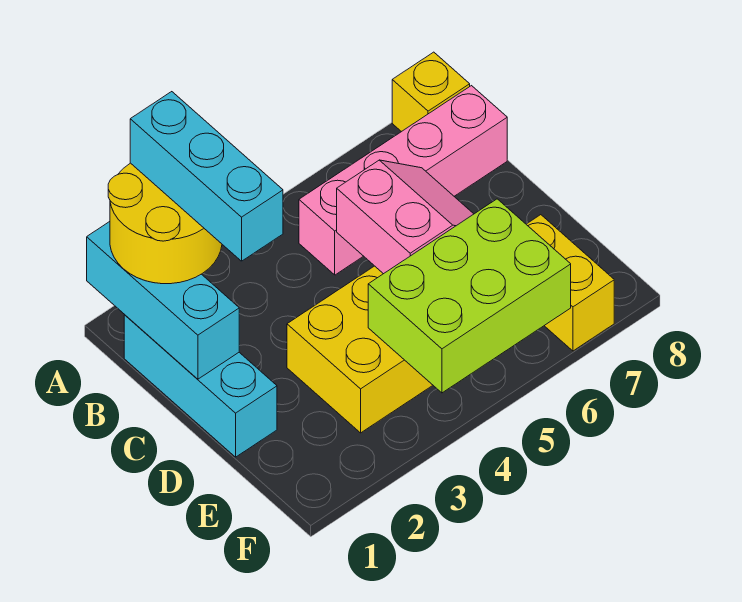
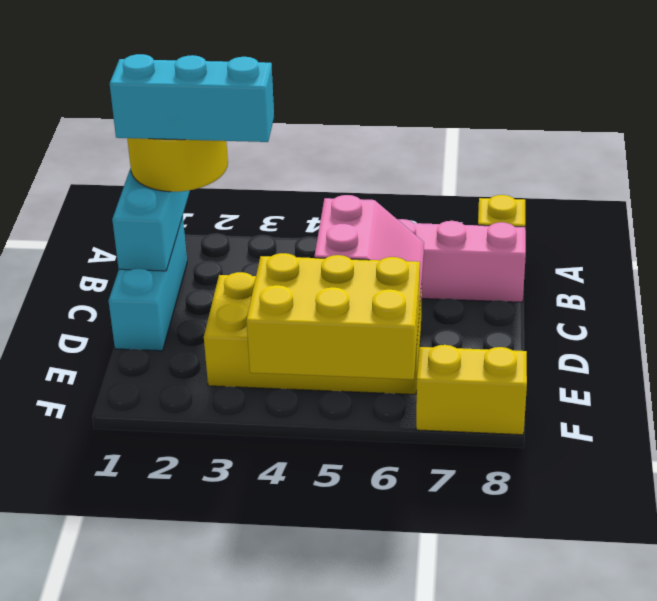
cyan brick A2:C2 level 4 -> cyan brick B1:B3 level 4
lime brick E4:F6 level 2 -> yellow brick E4:F6 level 2
yellow brick E7:F7 level 1 -> yellow brick F7:F8 level 1

